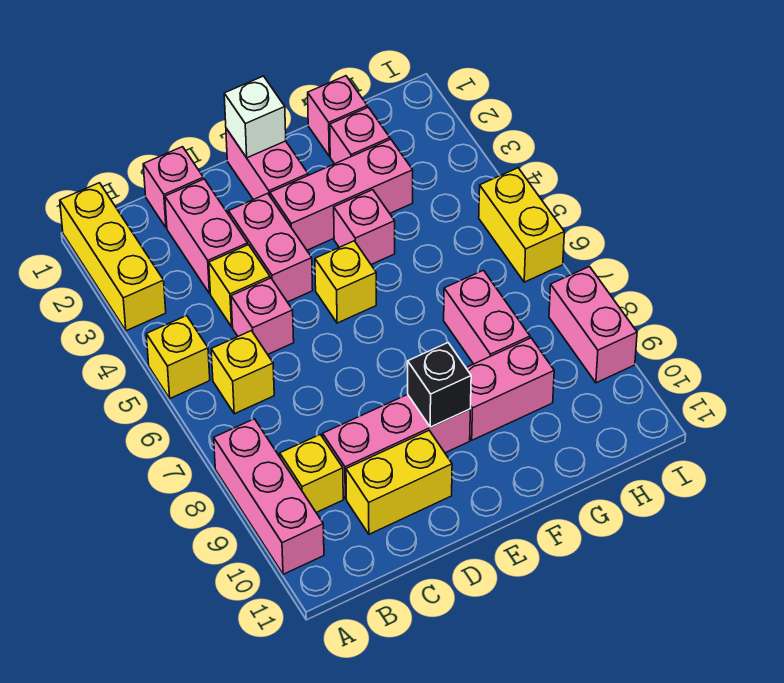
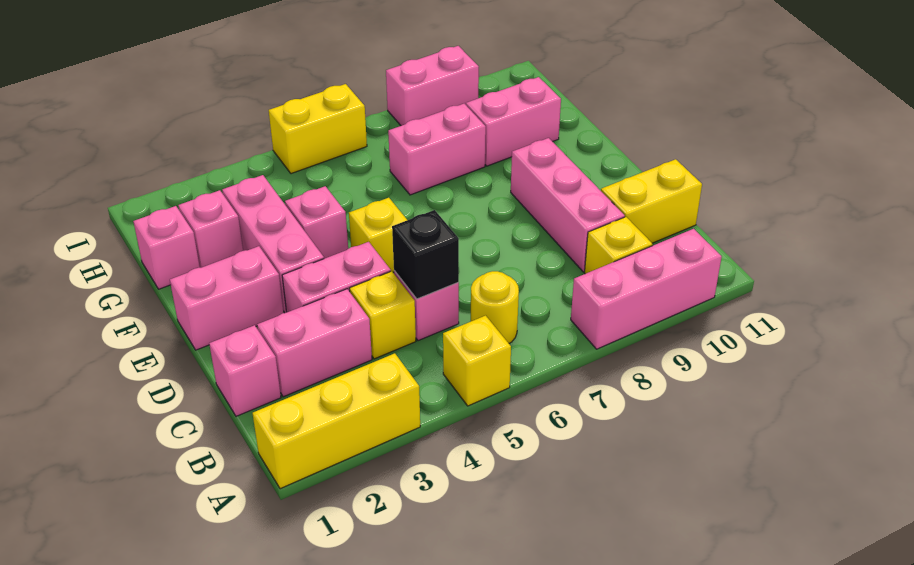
yellow brick B6 level 1 -> yellow round brick B6 level 1
yellow brick C10:D10 level 1 -> yellow brick C10:C11 level 1
white brick E1 level 2 -> none
black brick E9 level 2 -> black brick C5 level 2
pink brick F9:G9 level 1 -> pink brick G9:G10 level 1

